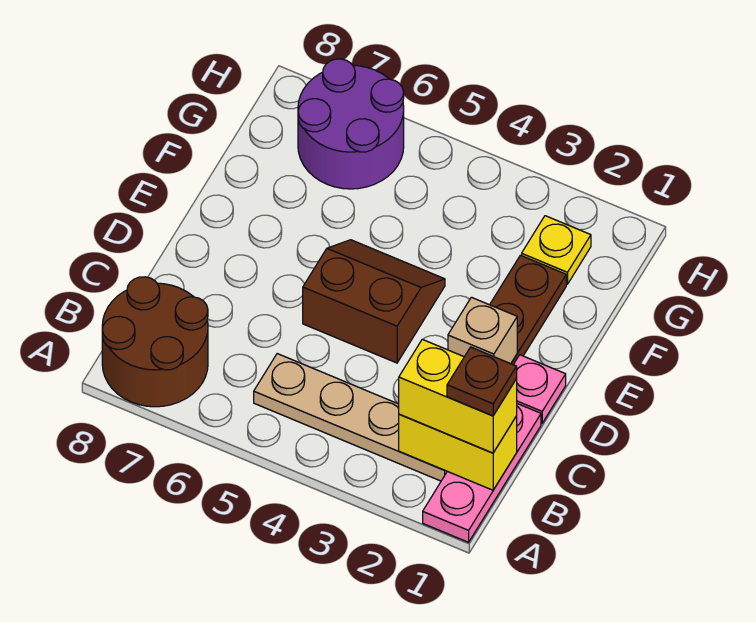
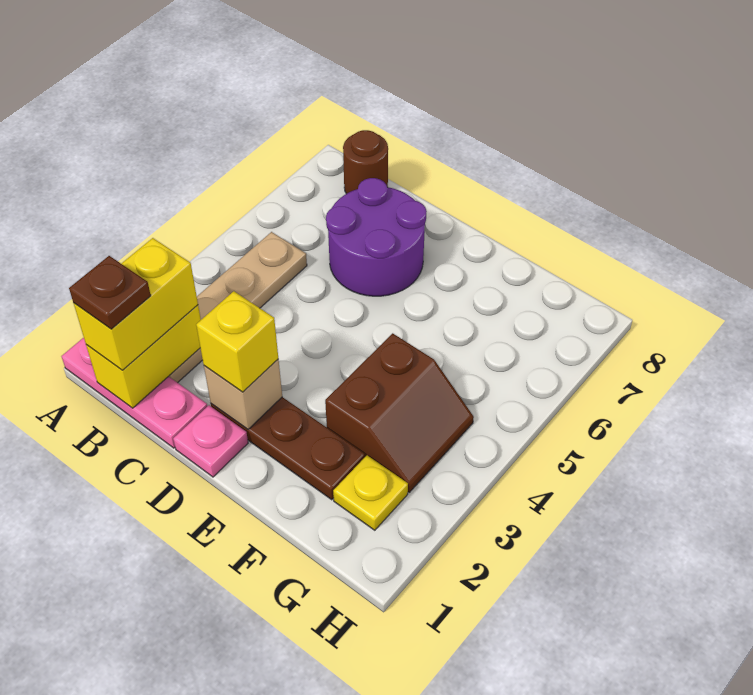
brown round brick A7:B8 level 1 -> brown round brick B8 level 1
none -> yellow brick D2 level 3
brown slope D4:E5 level 1 top D -> brown slope F3:G4 level 1 top F
purple round brick G6:H7 level 1 -> purple round brick C6:D7 level 1

